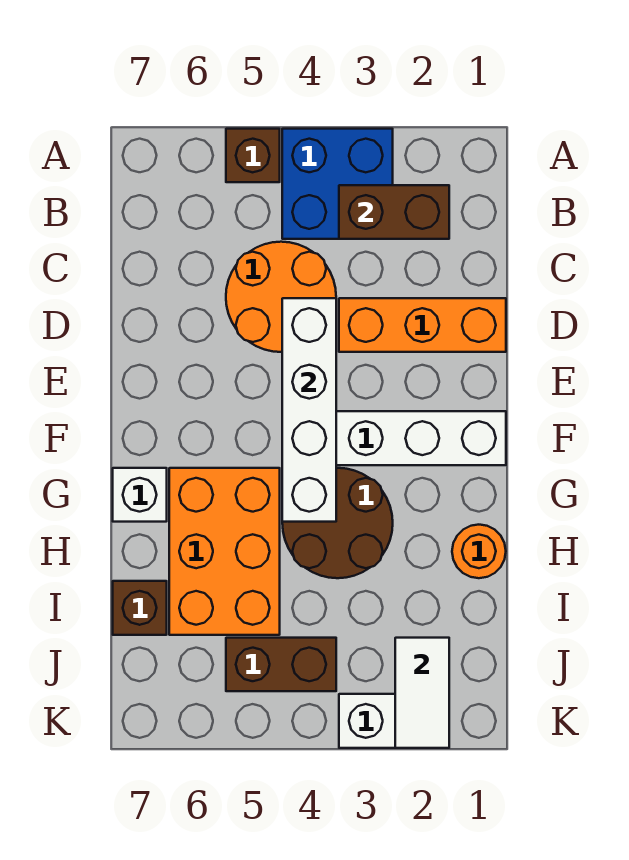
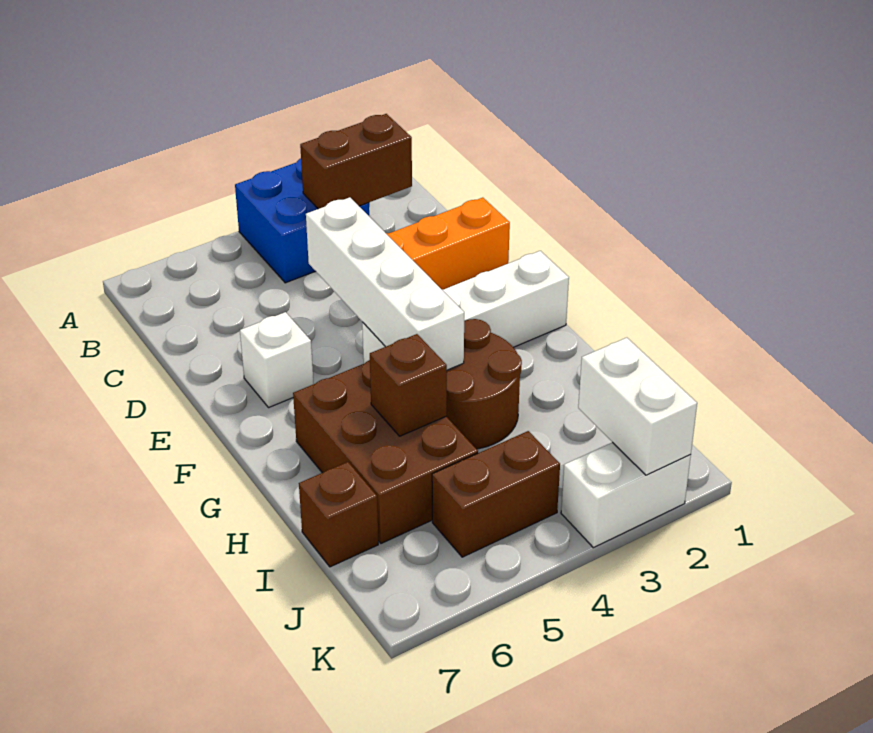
brown brick A5 level 1 -> brown brick H5 level 2
orange round brick C4:D5 level 1 -> none
orange brick G5:I6 level 1 -> brown brick G5:I6 level 1
white brick G7 level 1 -> white brick E6 level 1
orange round brick H1 level 1 -> none
white tile J2:K2 level 2 -> white brick J2:K2 level 2

